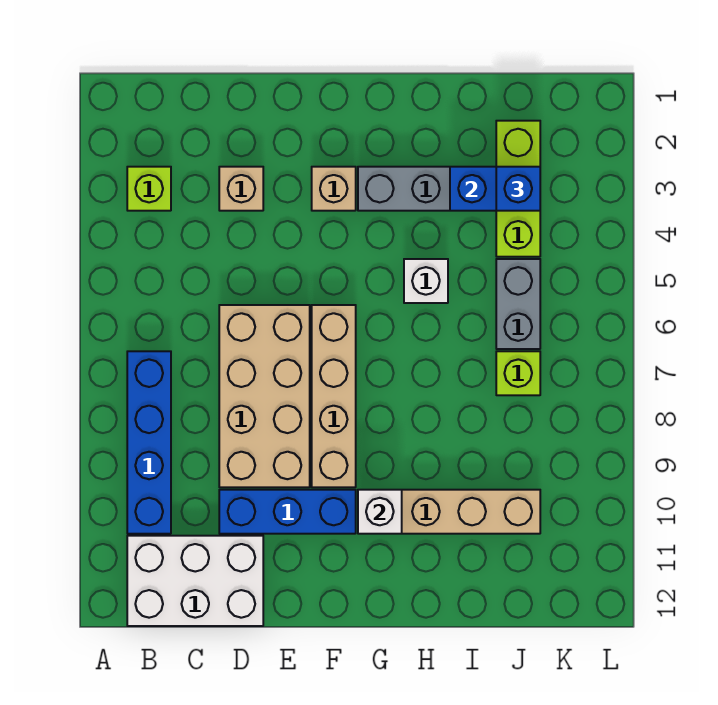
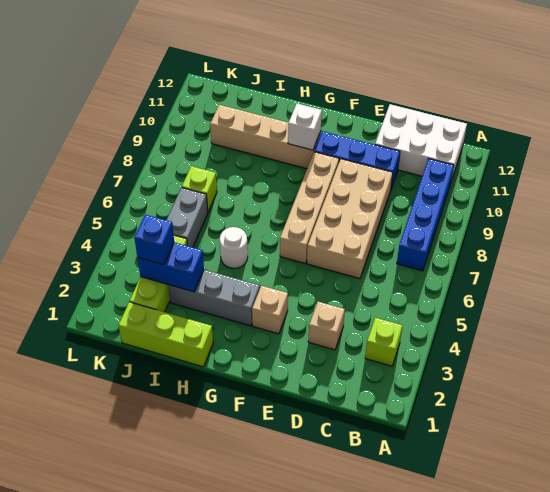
none -> lime brick H1:J1 level 1
white brick H5 level 1 -> white round brick H5 level 1

